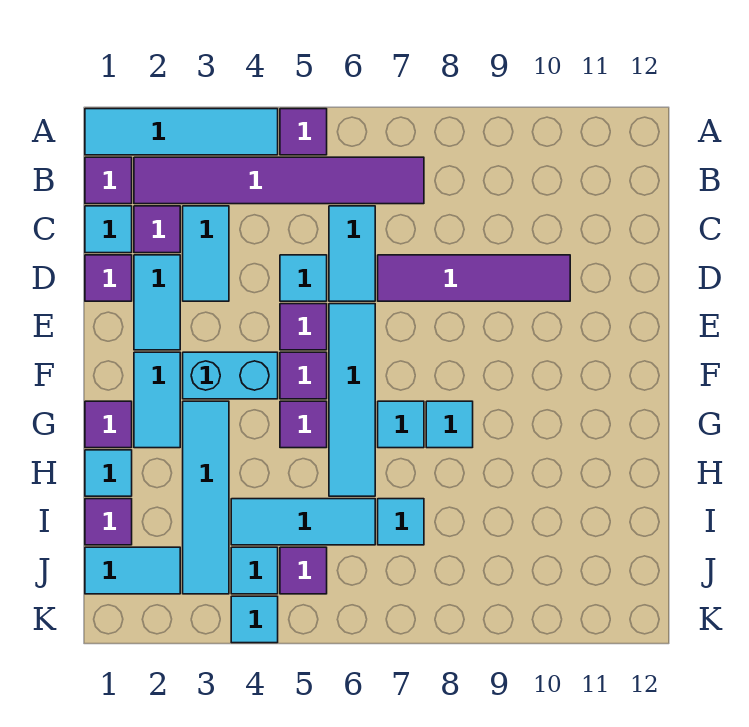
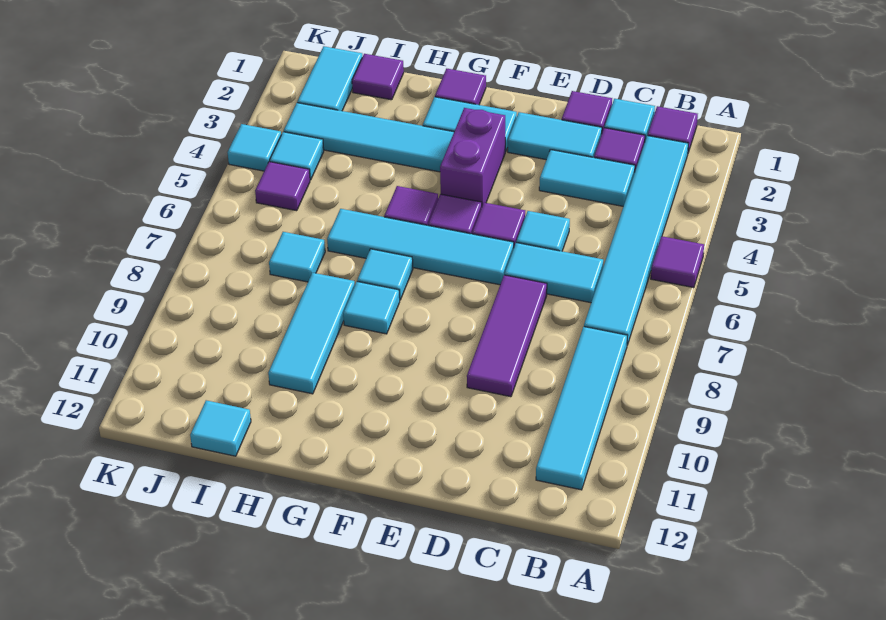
cyan tile A1:A4 level 1 -> cyan tile B8:B11 level 1
purple tile B2:B7 level 1 -> cyan tile B2:B7 level 1
purple tile D7:D10 level 1 -> purple tile D7:D9 level 1
cyan brick F3:F4 level 1 -> purple brick F3:F4 level 1
cyan tile H1 level 1 -> cyan tile I12 level 1
cyan tile I4:I6 level 1 -> cyan tile H8:H10 level 1

